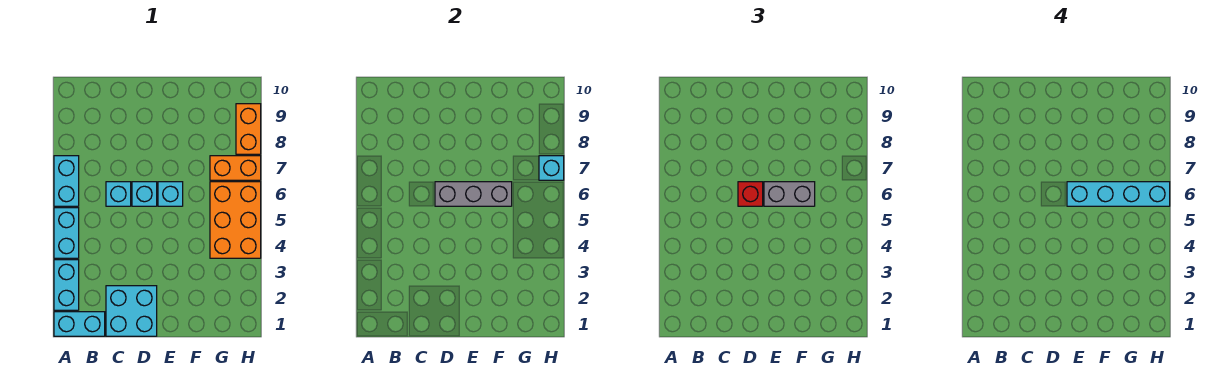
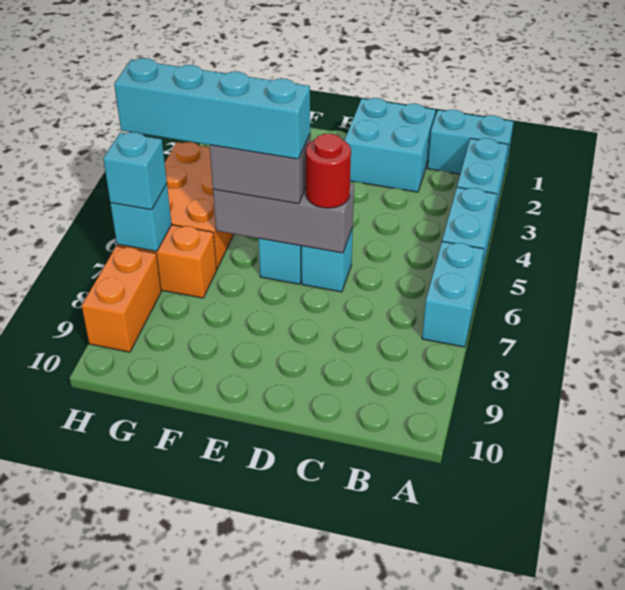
cyan brick C6 level 1 -> cyan brick H7 level 3
red brick D6 level 3 -> red round brick D6 level 3

